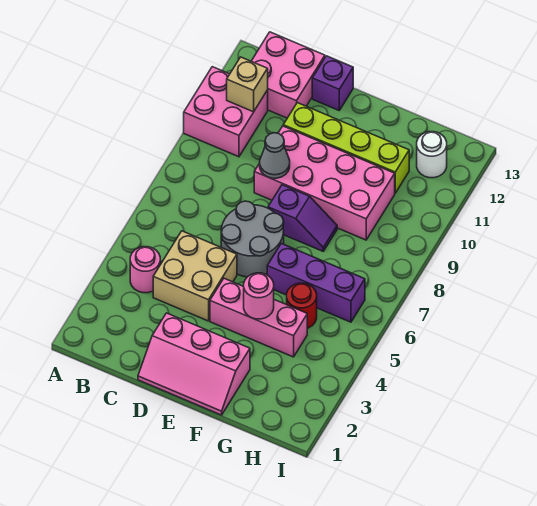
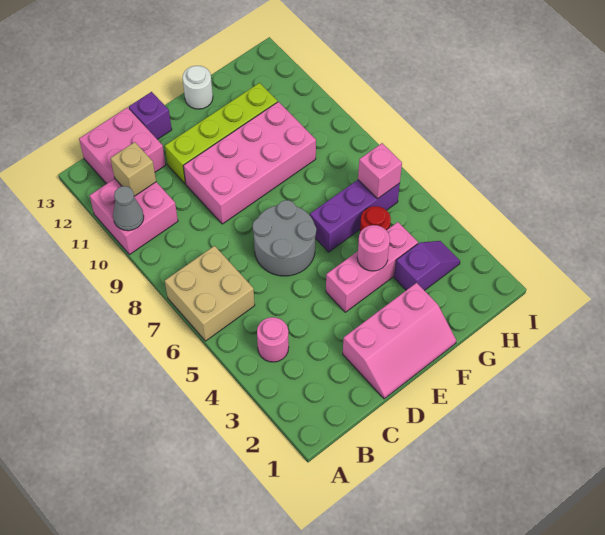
tan brick C4:D5 level 1 -> tan brick A6:B7 level 1
grey cone D9 level 2 -> grey cone A10 level 2
purple slope E8:F8 level 1 top E -> purple slope G3:H3 level 1 top G
none -> pink brick H6 level 2
white round brick H12 level 1 -> white round brick F13 level 1

